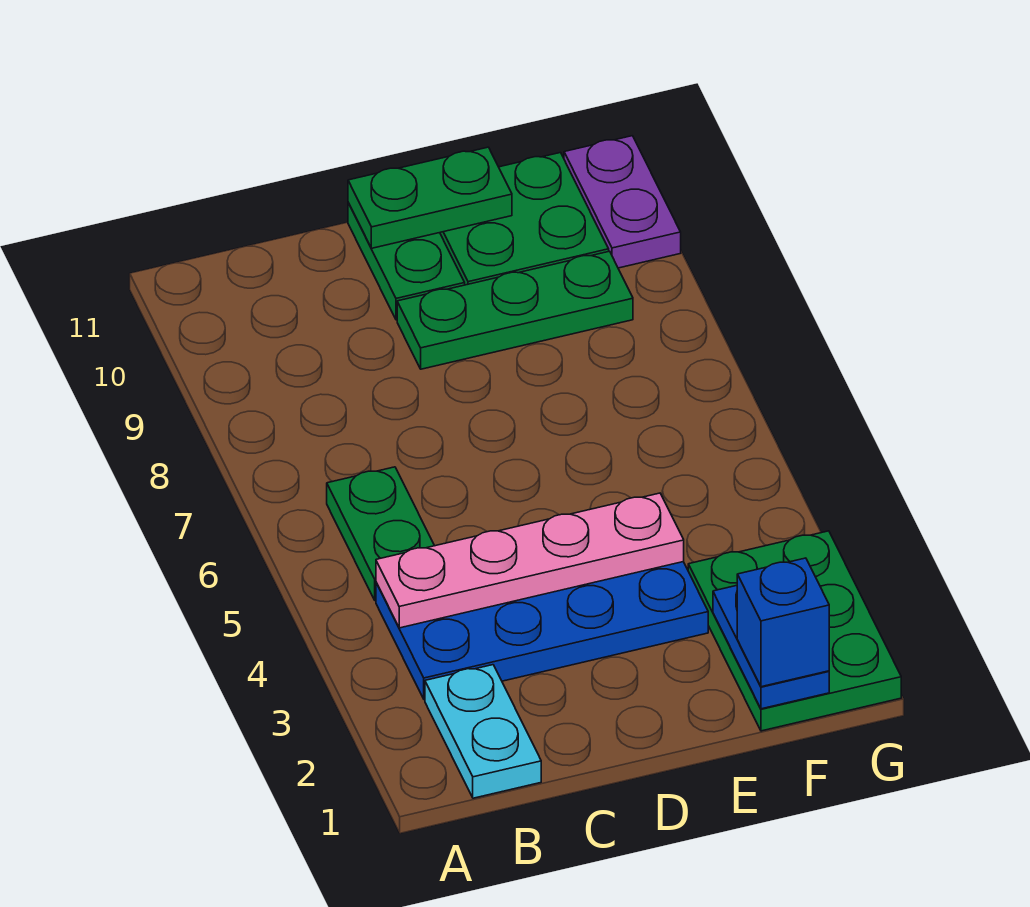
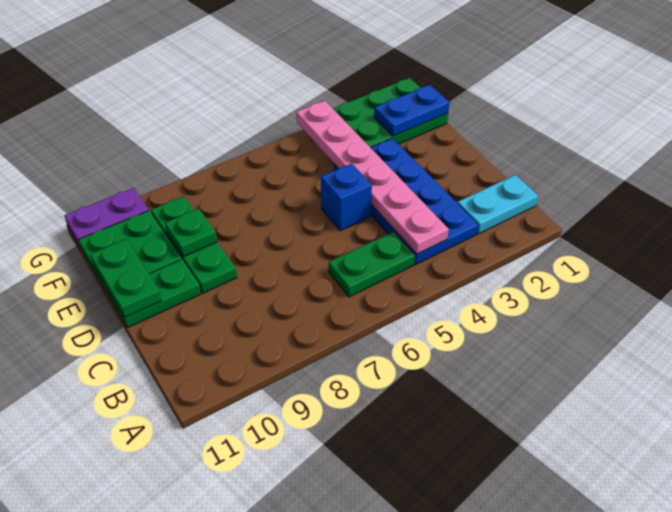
pink plate B4:E4 level 2 -> pink plate B4:G4 level 2
none -> green plate E9 level 2
blue brick F1 level 3 -> blue brick D5 level 1

